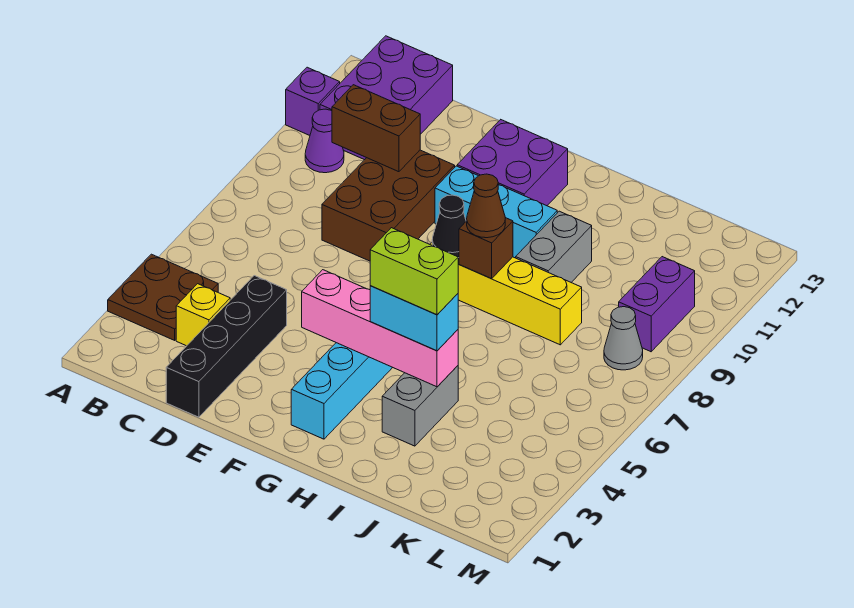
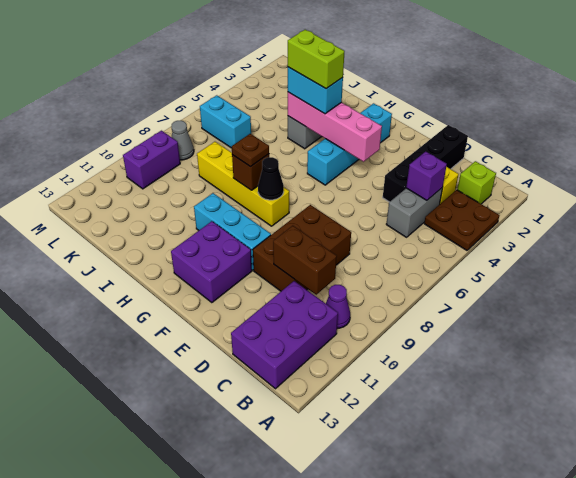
purple brick A11 level 1 -> purple brick C4 level 2
none -> lime brick B2 level 1
brown cone H8 level 3 -> brown plate H8 level 3
grey brick I9:I10 level 1 -> grey brick C4:C5 level 1
none -> cyan brick K6:L6 level 1

